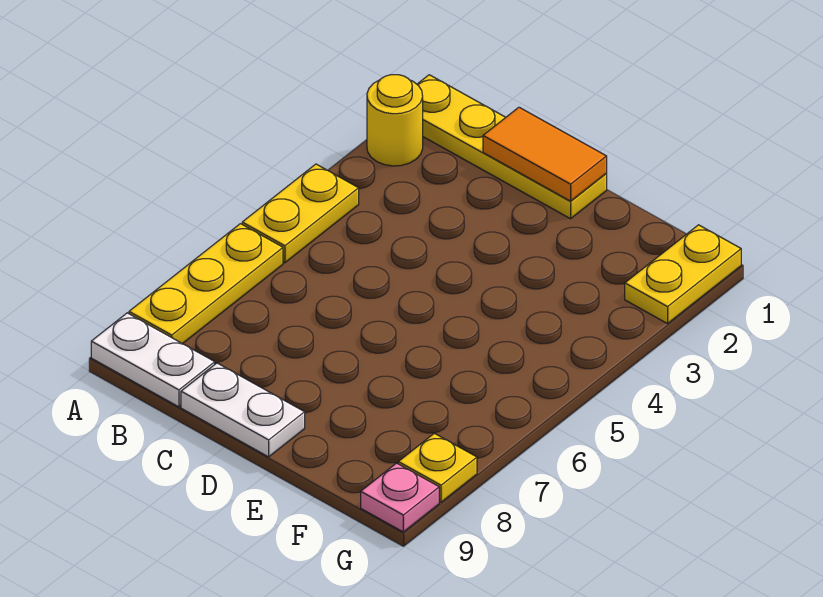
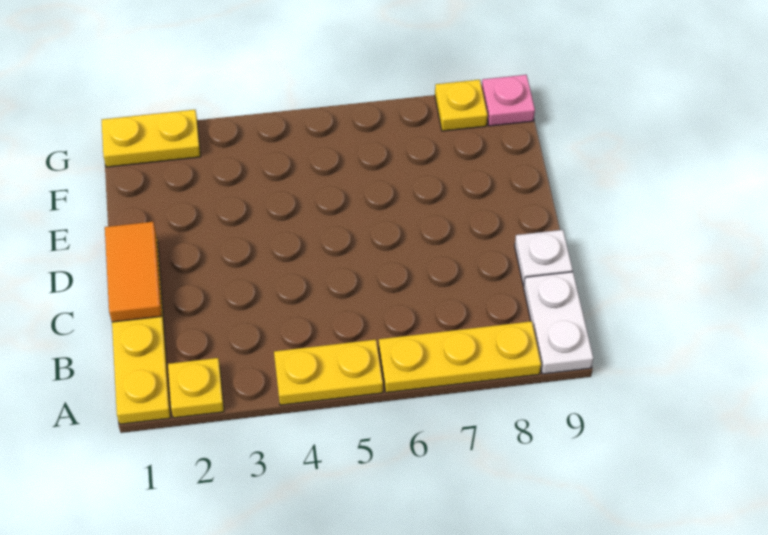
yellow round brick A2 level 1 -> yellow plate A2 level 1
white plate C9:D9 level 1 -> white plate C9 level 1

